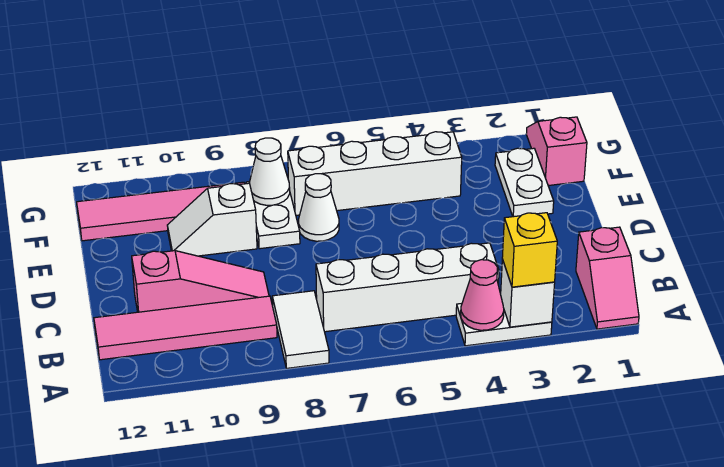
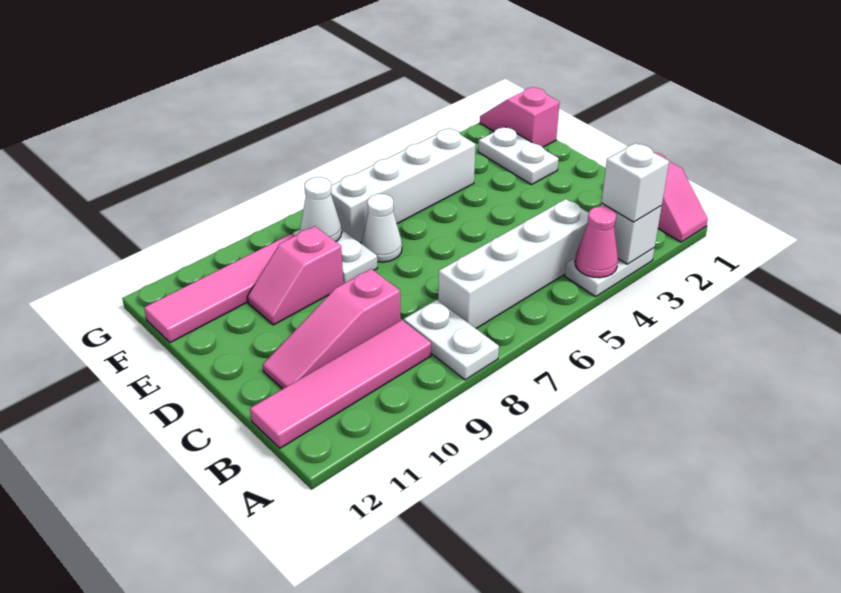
yellow brick A3 level 3 -> white brick A3 level 3
white tile A8:B8 level 1 -> white plate A8:B8 level 1
pink slope C9:C11 level 1 top 11 -> pink slope C9:C11 level 1 top 9
white slope E9:E10 level 1 top 9 -> pink slope E9:E10 level 1 top 9

